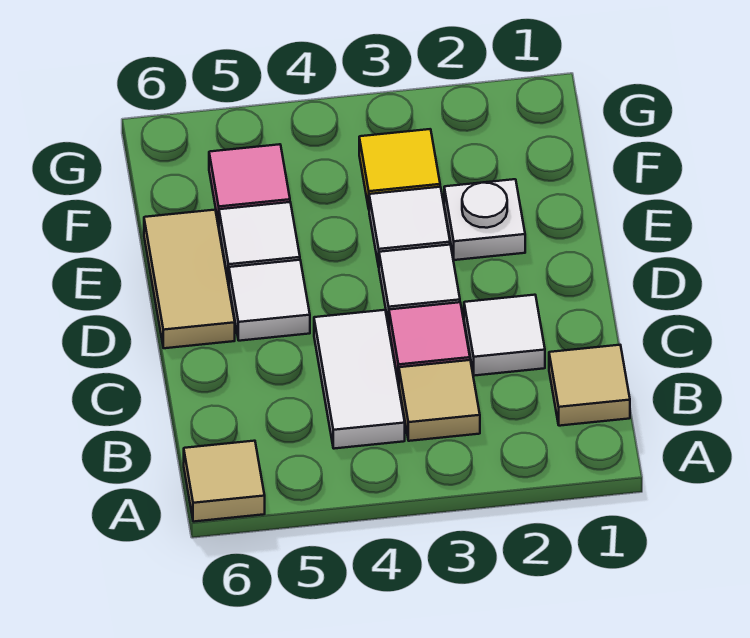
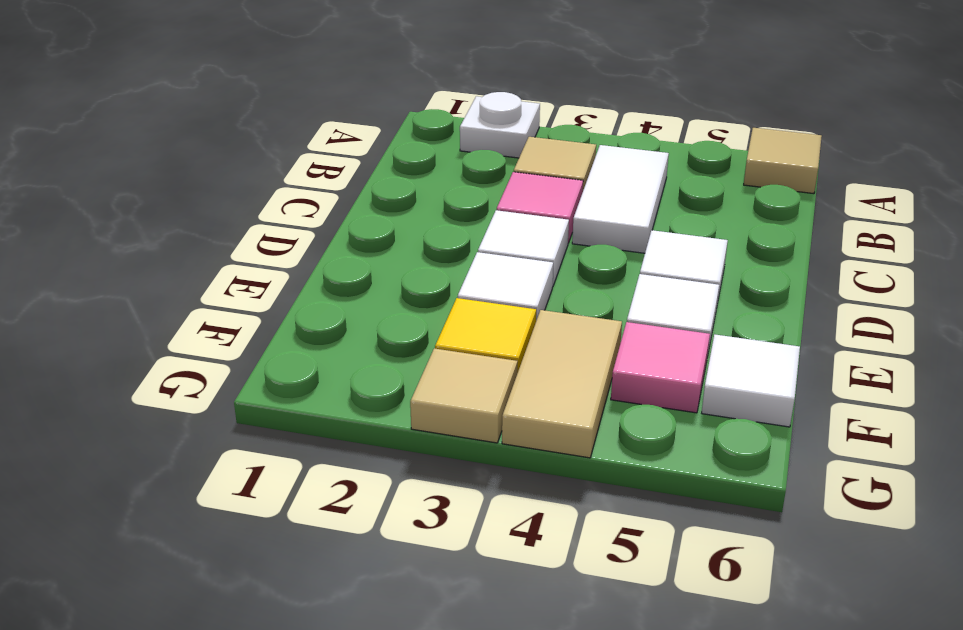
tan tile B1 level 1 -> tan tile G3 level 1
white tile C2 level 1 -> white tile F6 level 1
tan tile D6:E6 level 1 -> tan tile F4:G4 level 1
white plate E2 level 1 -> white plate A2 level 1

